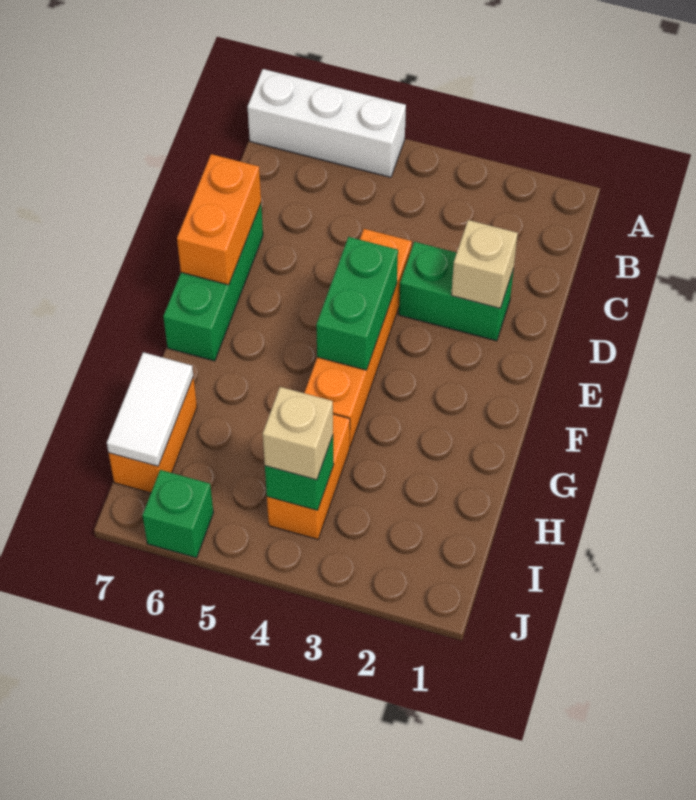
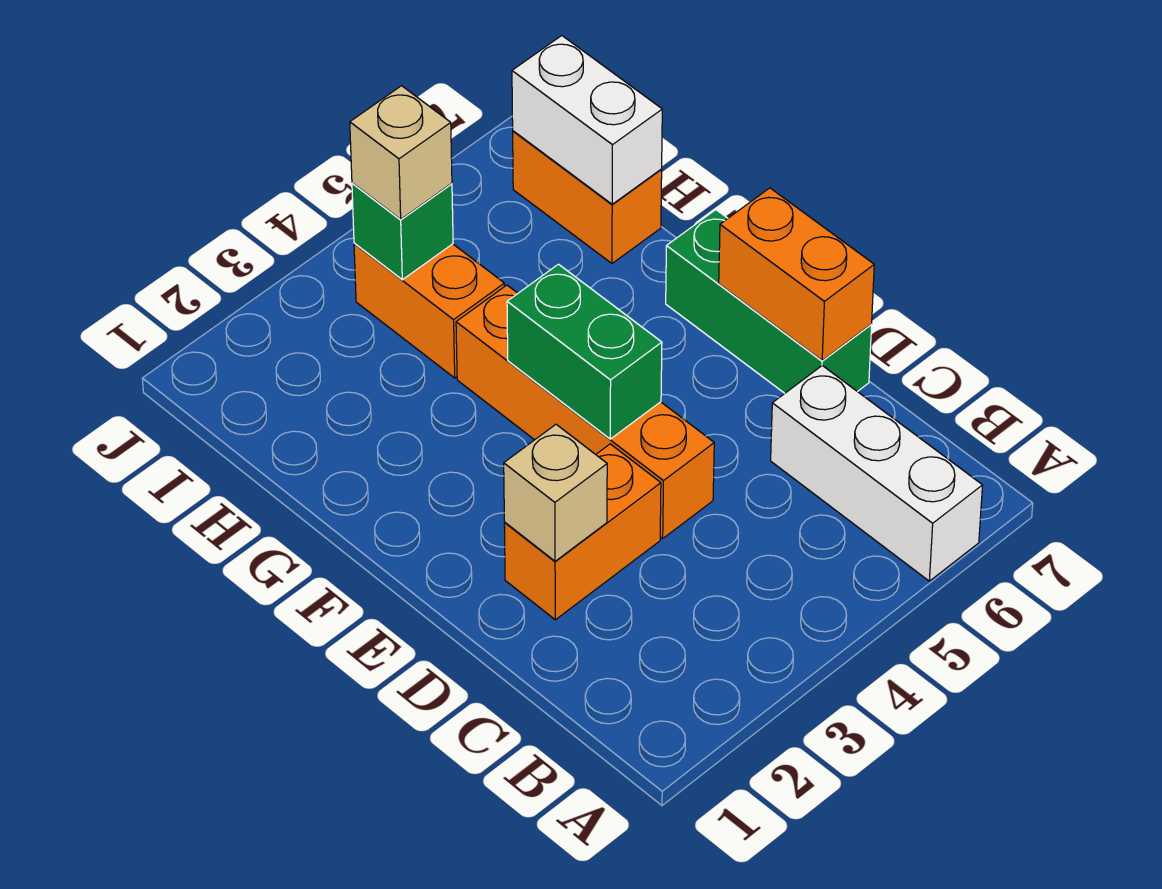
white brick A5:A7 level 1 -> white brick A6:C6 level 1
green brick D2:D3 level 1 -> orange brick D2:D3 level 1
white tile H7:I7 level 2 -> white brick H7:I7 level 2
green brick J6 level 1 -> none

